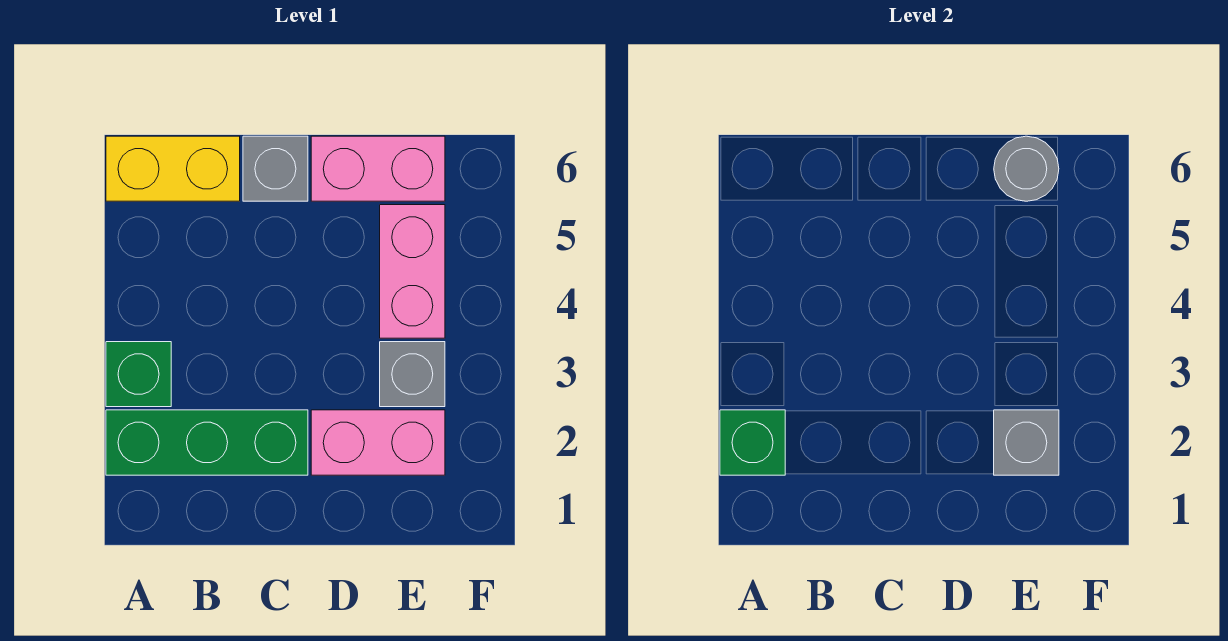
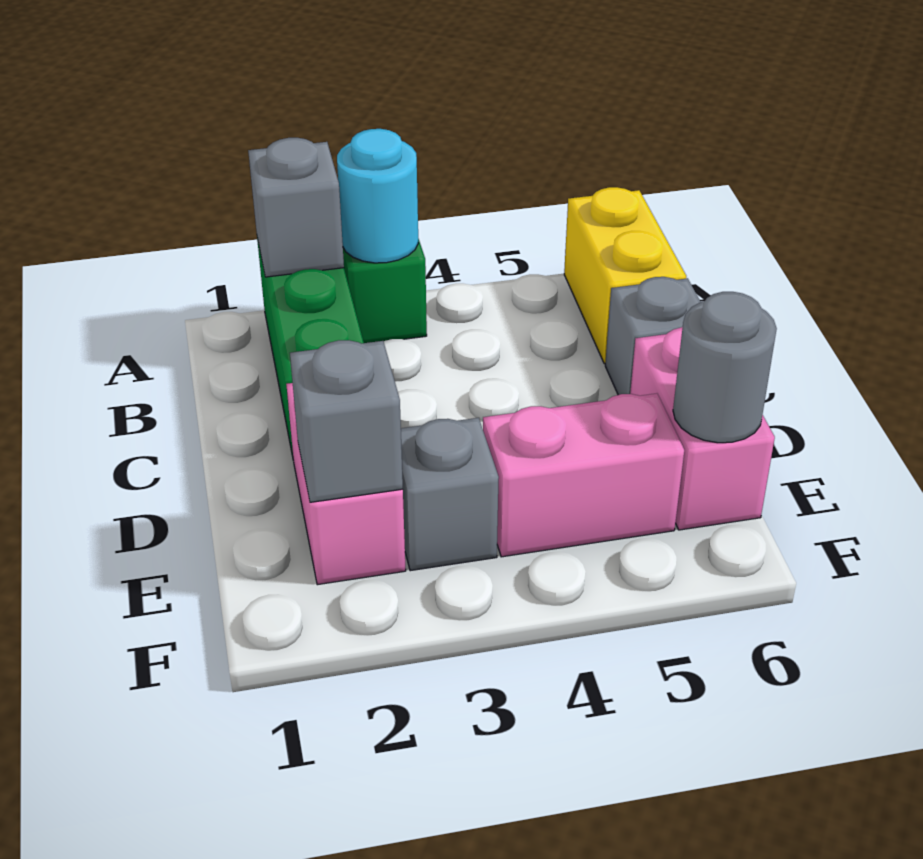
green brick A2 level 2 -> grey brick A2 level 2
none -> cyan round brick A3 level 2

